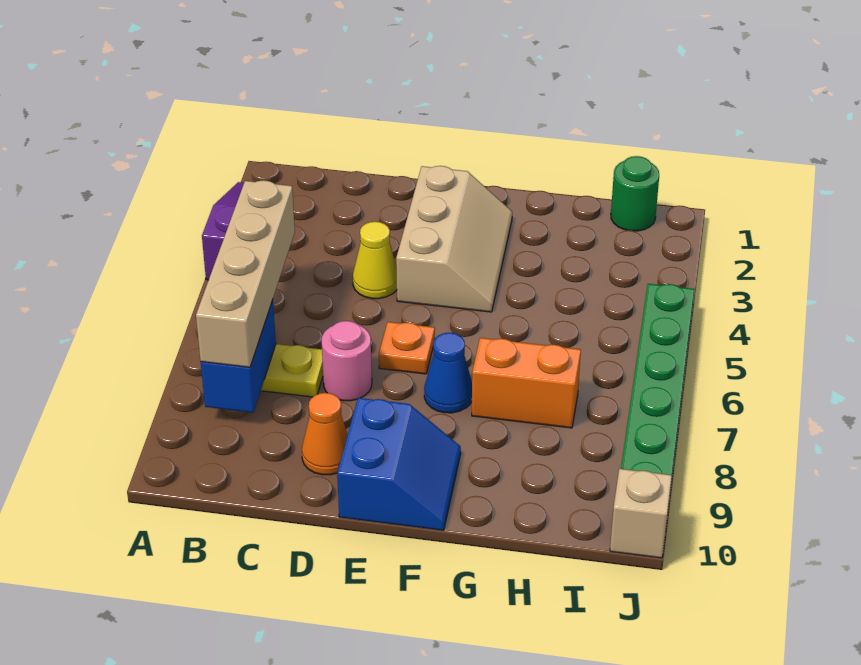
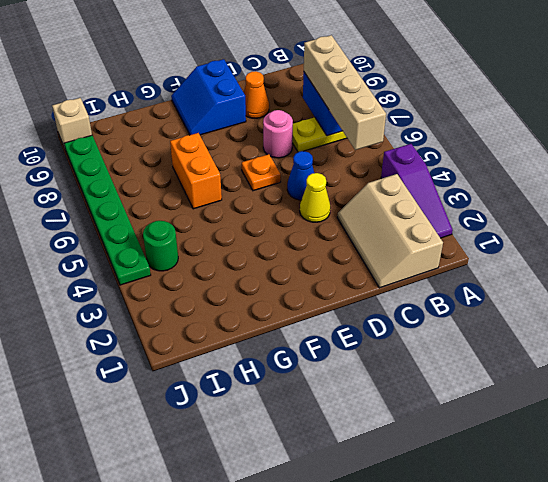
tan slope E2:F4 level 1 top E -> tan slope B1:C3 level 1 top B
blue cone F7 level 1 -> blue cone D5 level 1
orange brick G7:H7 level 1 -> orange brick G6:G7 level 1
green round brick I1 level 1 -> green round brick I4 level 1

